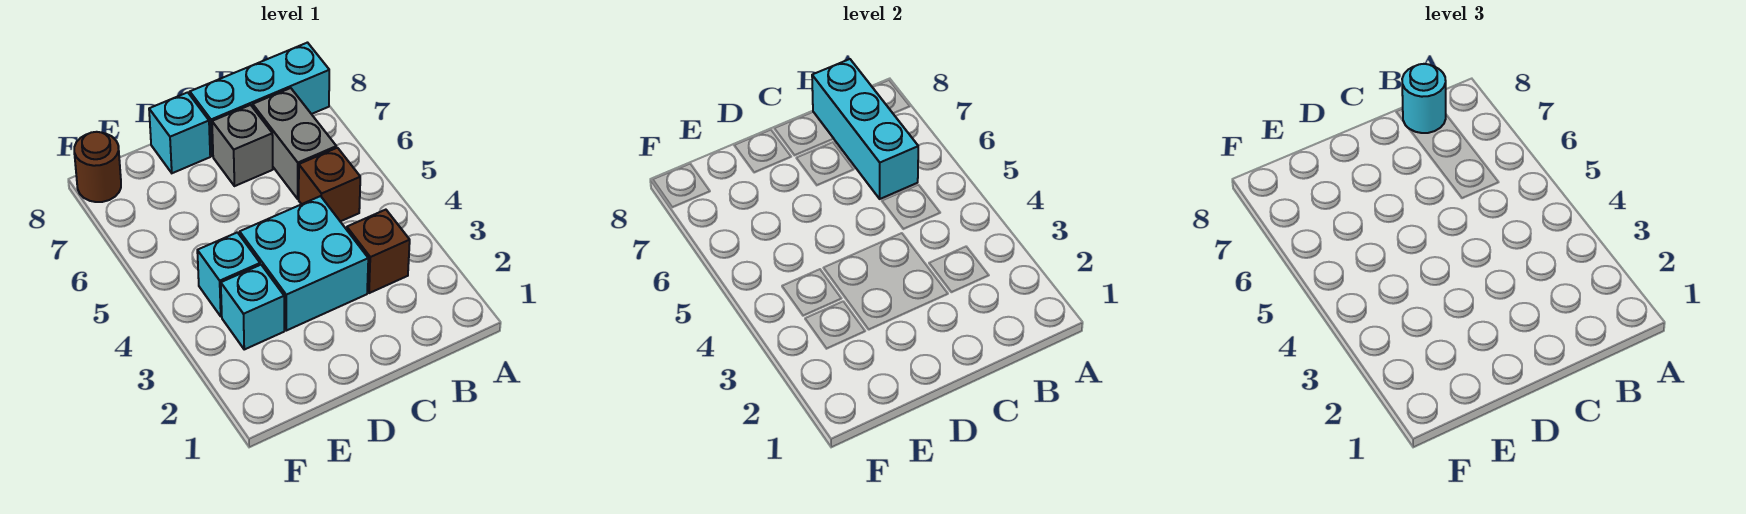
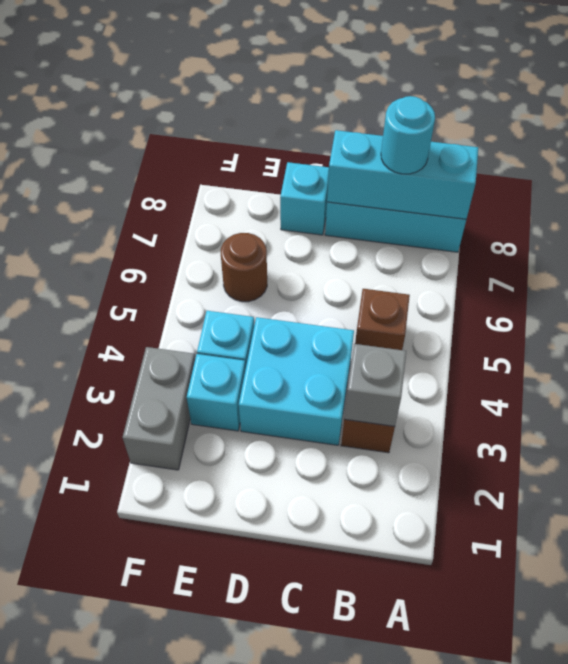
grey brick B6:B7 level 1 -> grey brick F2:F3 level 1
cyan brick B6:B8 level 2 -> cyan brick A8:C8 level 2
grey brick C7 level 1 -> grey brick B3 level 2
brown round brick F8 level 1 -> brown round brick E6 level 1

